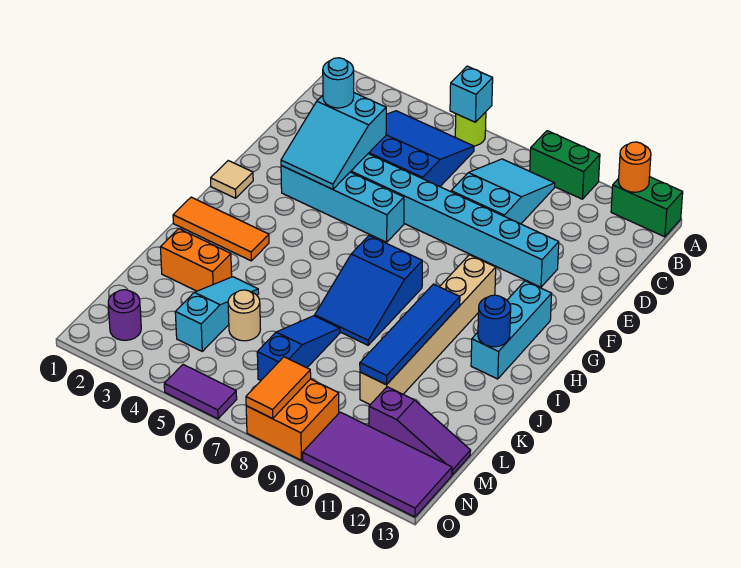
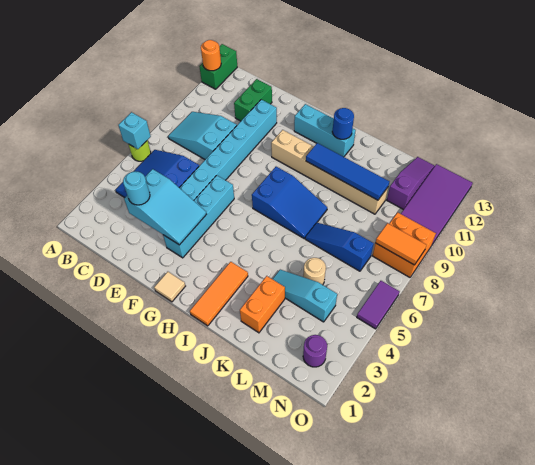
green brick A9:A10 level 1 -> green brick D11:D12 level 1

